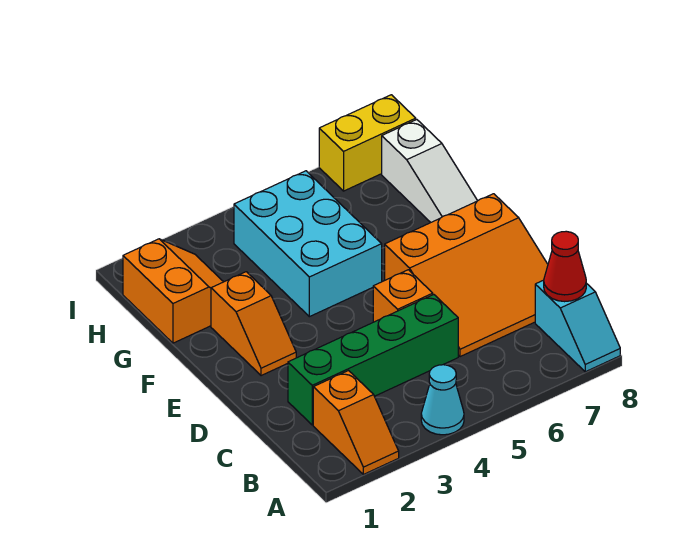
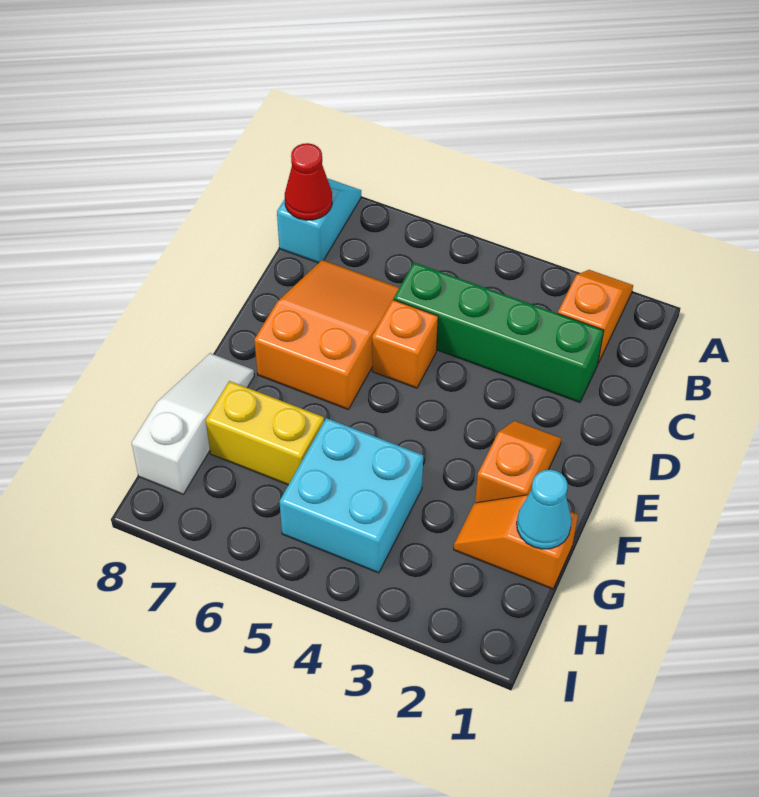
cyan cone A4 level 1 -> cyan cone G1 level 2
orange slope C6:E8 level 1 top E -> orange slope C6:E7 level 1 top E
cyan brick F4:H5 level 1 -> cyan brick G4:H5 level 1
orange slope G1:H2 level 1 top 1 -> orange slope G1:G2 level 1 top 1
yellow brick I7:I8 level 1 -> yellow brick G6:G7 level 1

